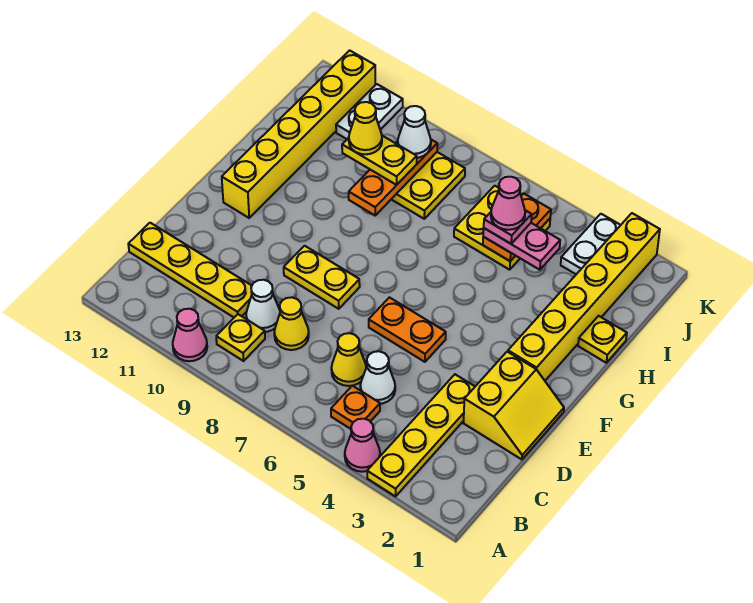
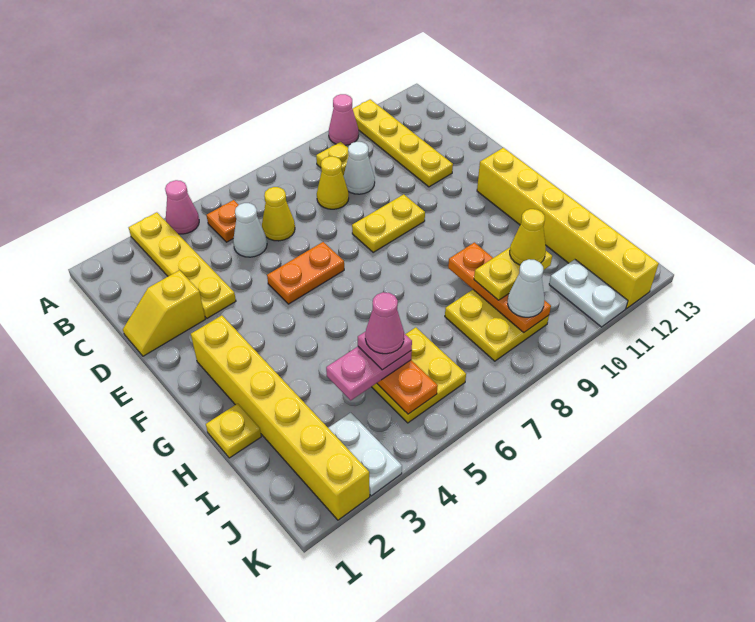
yellow plate C10:C13 level 1 -> yellow plate A11:D11 level 1
yellow slope D1:E2 level 1 top 2 -> yellow slope D1:D2 level 1 top 2

